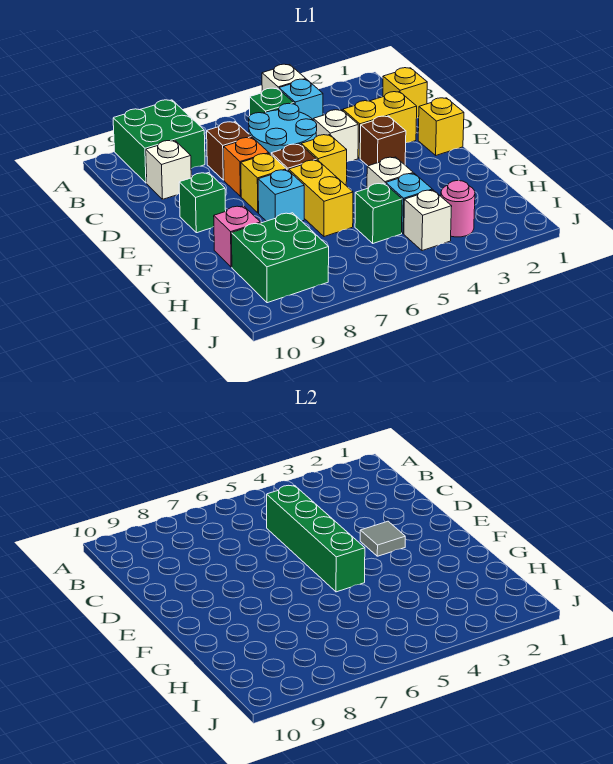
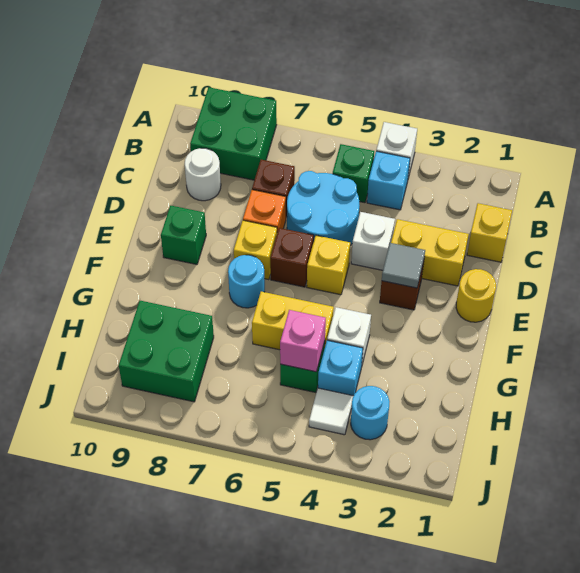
green brick C5:F5 level 2 -> none
white brick C9 level 1 -> white round brick C9 level 1
yellow brick E1 level 1 -> yellow round brick E1 level 1
yellow brick F6:G6 level 1 -> yellow brick G5:G6 level 1
cyan brick F7 level 1 -> cyan round brick F7 level 1
pink brick G9 level 1 -> pink brick H5 level 2
pink round brick I3 level 1 -> cyan round brick I3 level 1
white brick I4 level 1 -> white tile I4 level 1

